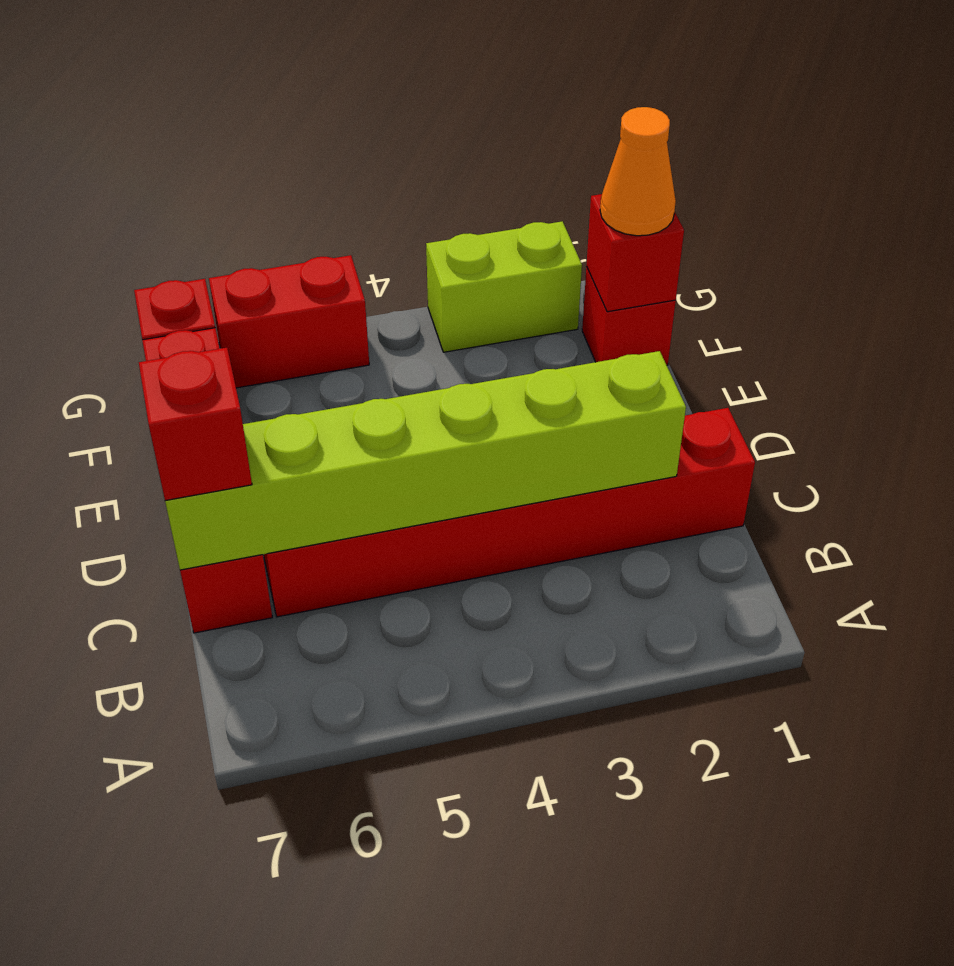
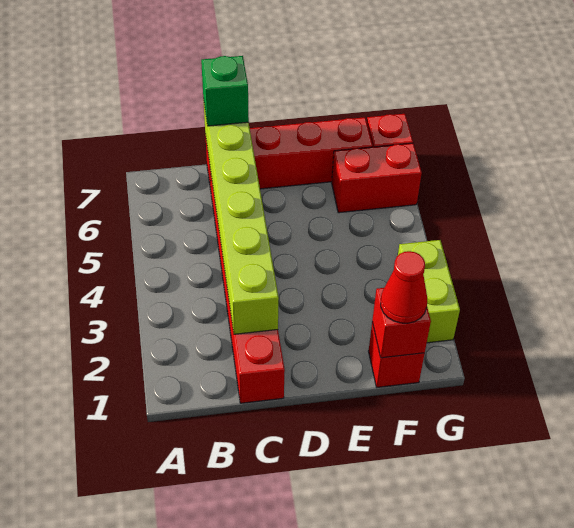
red brick C7 level 3 -> green brick C7 level 3
orange cone F1 level 3 -> red cone F1 level 3
red brick G5:G6 level 1 -> red brick F6:G6 level 1

